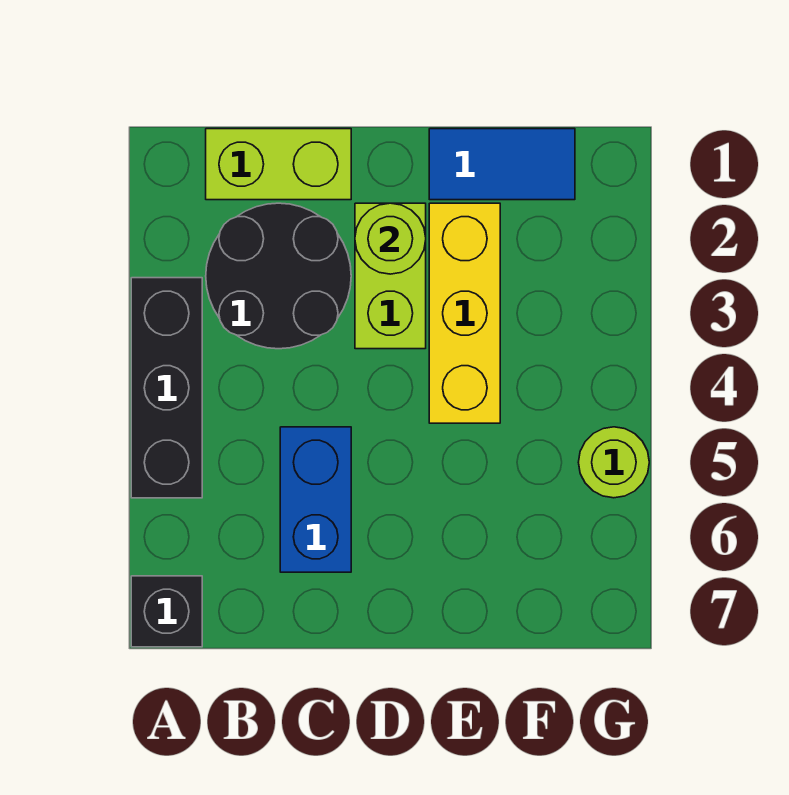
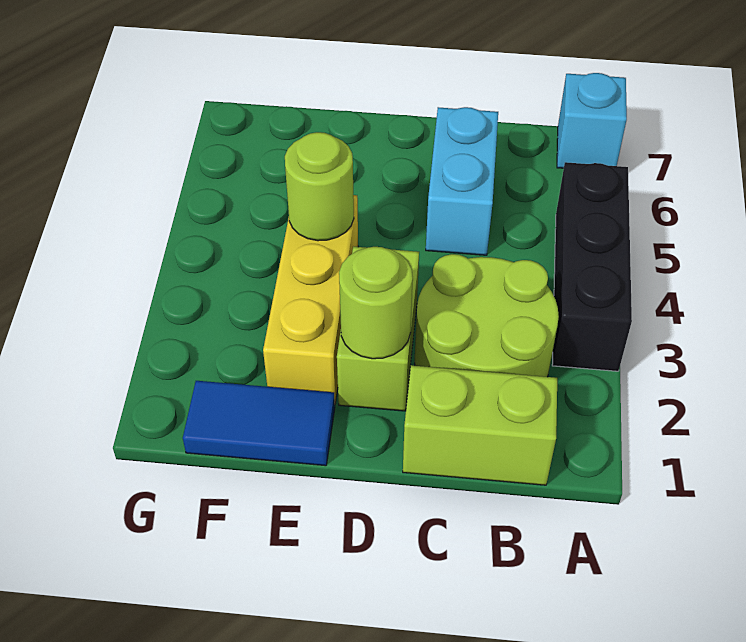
black brick A7 level 1 -> cyan brick A7 level 1
black round brick B2:C3 level 1 -> lime round brick B2:C3 level 1
blue brick C5:C6 level 1 -> cyan brick C5:C6 level 1
lime round brick G5 level 1 -> lime round brick E4 level 2

